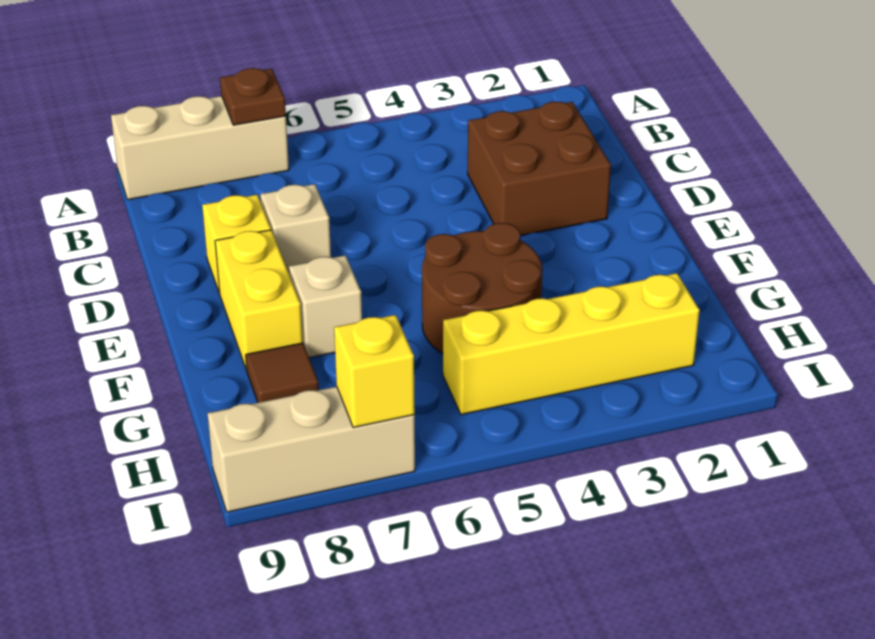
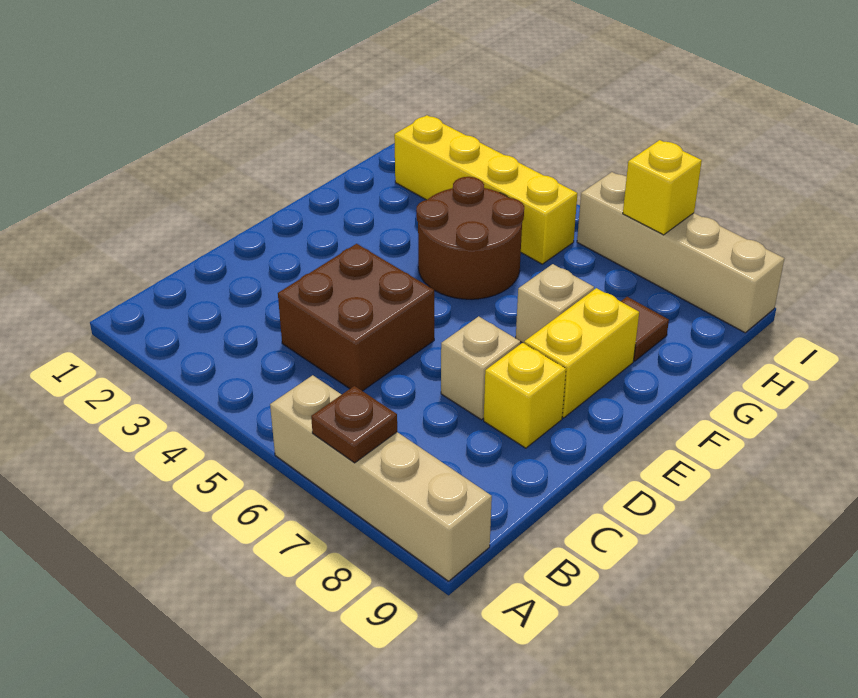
tan brick A7:A9 level 1 -> tan brick A6:A9 level 1
brown brick C2:D3 level 1 -> brown brick C4:D5 level 1
tan brick I7:I9 level 1 -> tan brick I6:I9 level 1

